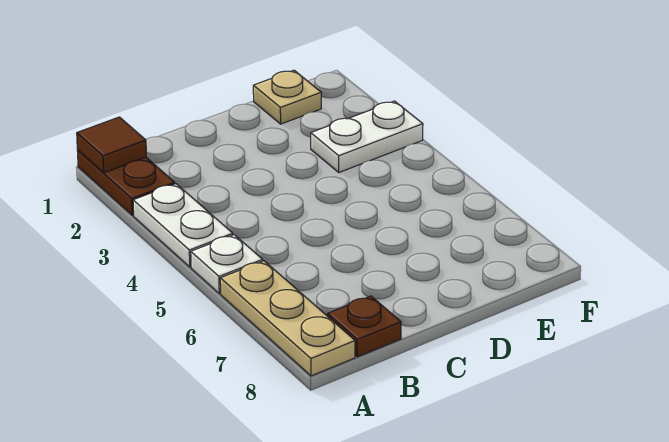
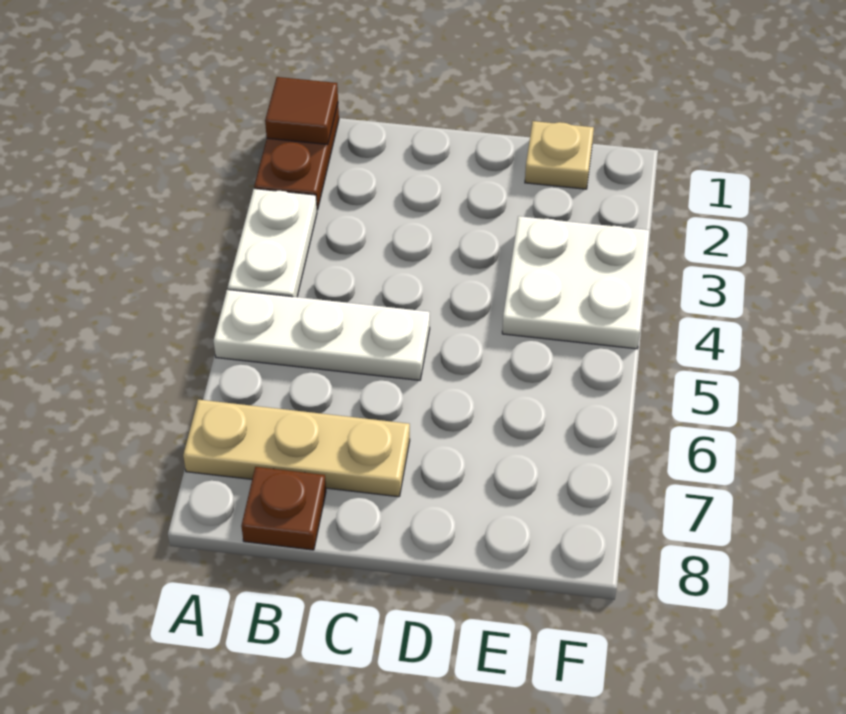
white plate A5 level 1 -> white plate A5:C5 level 1
tan plate A6:A8 level 1 -> tan plate A7:C7 level 1
white plate E3:F3 level 1 -> white plate E3:F4 level 1

